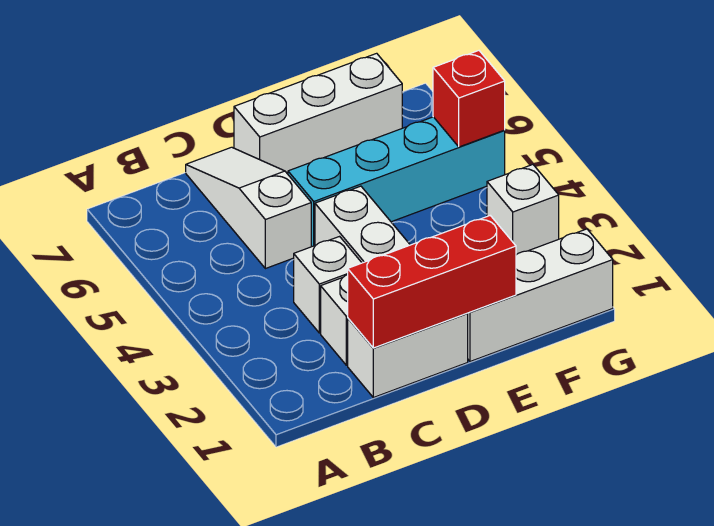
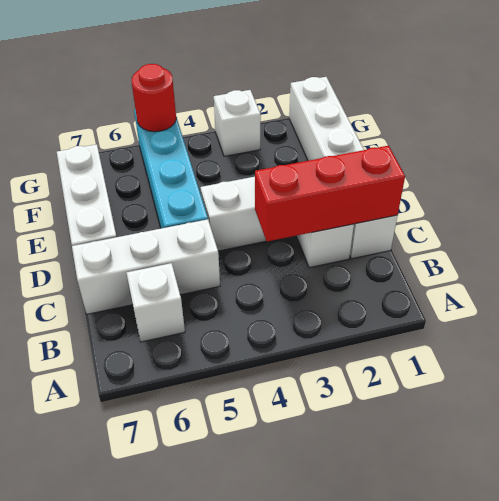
red brick C1:E1 level 2 -> red brick C1:C3 level 2
white brick C3 level 1 -> white brick B6 level 1
white slope C5:C7 level 1 top 5 -> white brick C5:C7 level 1
red brick G5 level 2 -> red round brick G5 level 2

